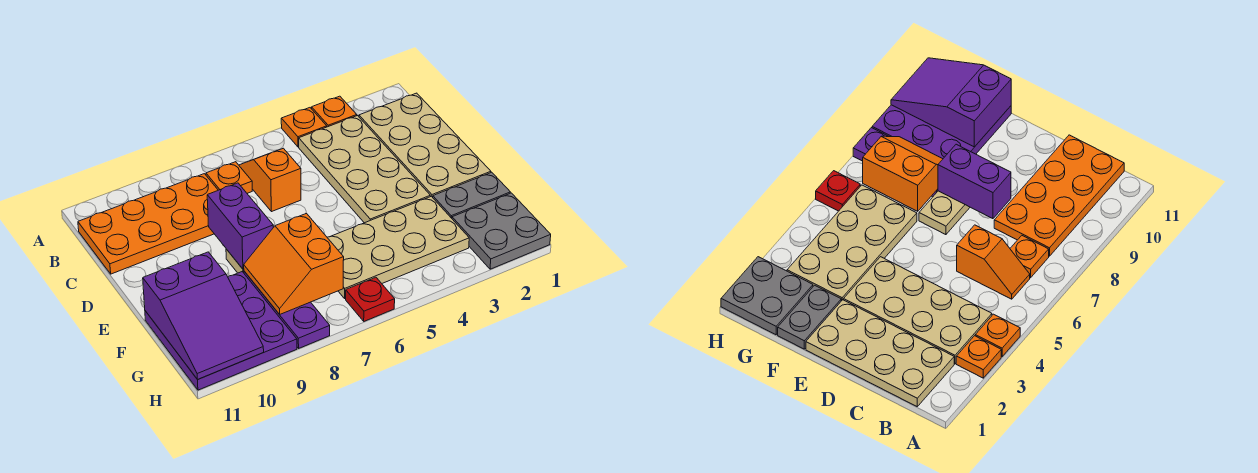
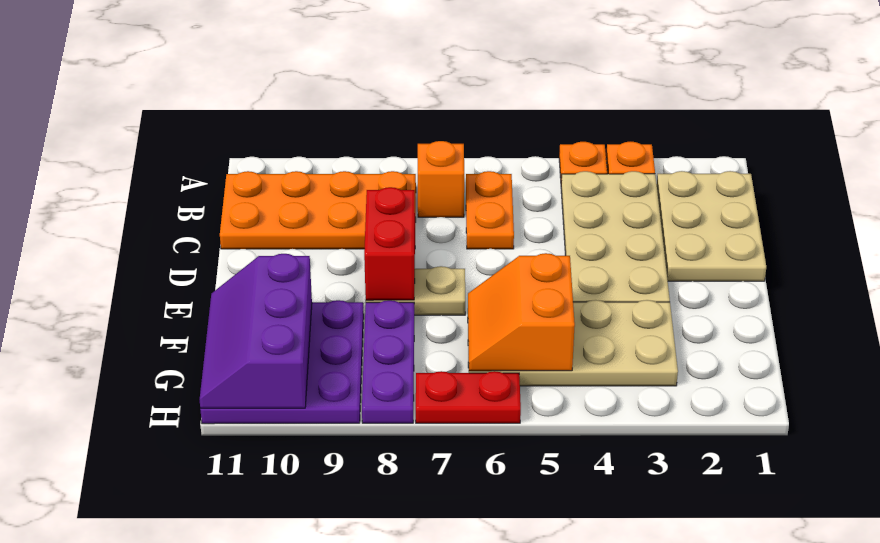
tan plate B1:E2 level 1 -> tan plate B1:D2 level 1
orange slope B6:C6 level 1 top C -> orange plate B6:C6 level 1
orange plate B7 level 1 -> orange brick B7 level 1
purple brick D8:E8 level 2 -> red brick D8:E8 level 2
grey plate F1:F2 level 1 -> none
orange slope F7:G8 level 2 top 7 -> orange slope F5:G6 level 2 top 5
purple slope F10:H11 level 2 top F -> purple slope F10:H11 level 2 top 10
grey plate G1:H2 level 1 -> none
red plate H6 level 1 -> red plate H6:H7 level 1

